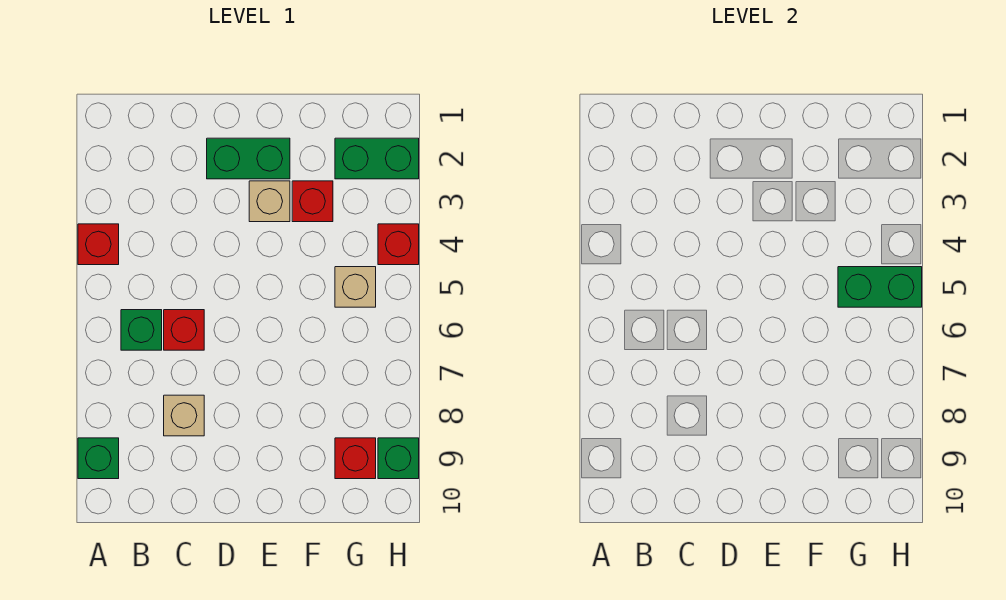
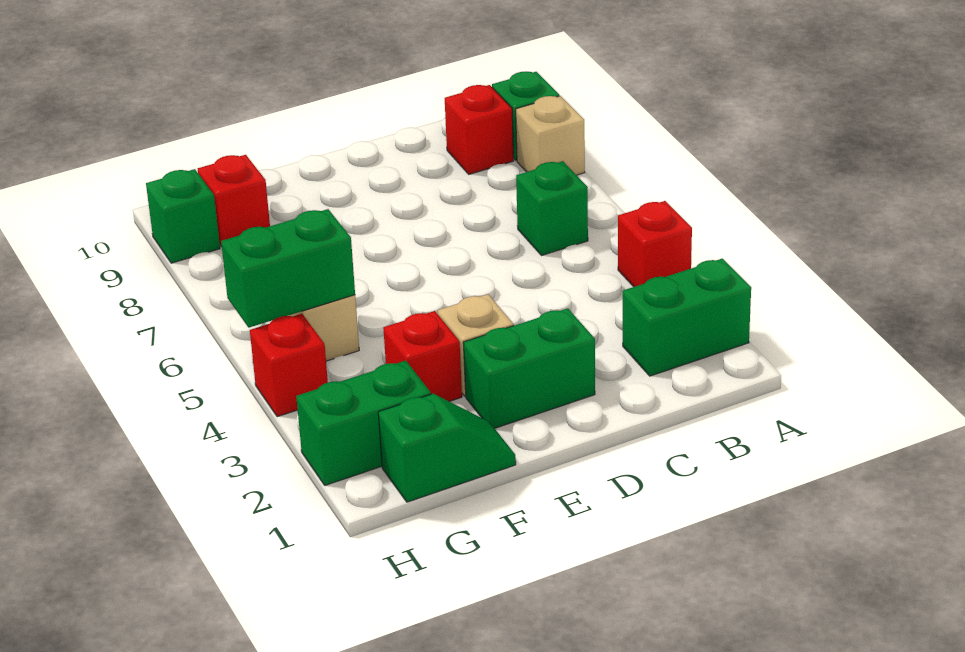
none -> green brick A2:B2 level 1
red brick C6 level 1 -> red brick B9 level 1
tan brick C8 level 1 -> tan brick A8 level 1
none -> green slope F1:G1 level 1 top G

